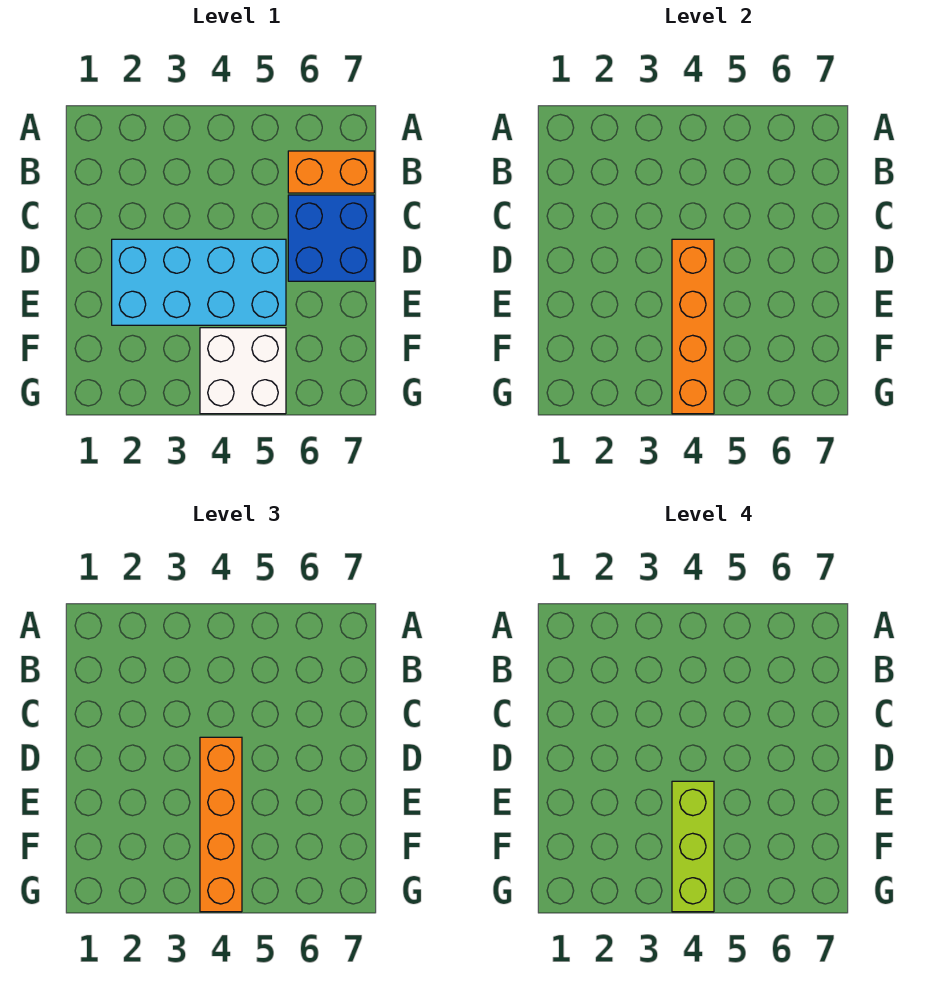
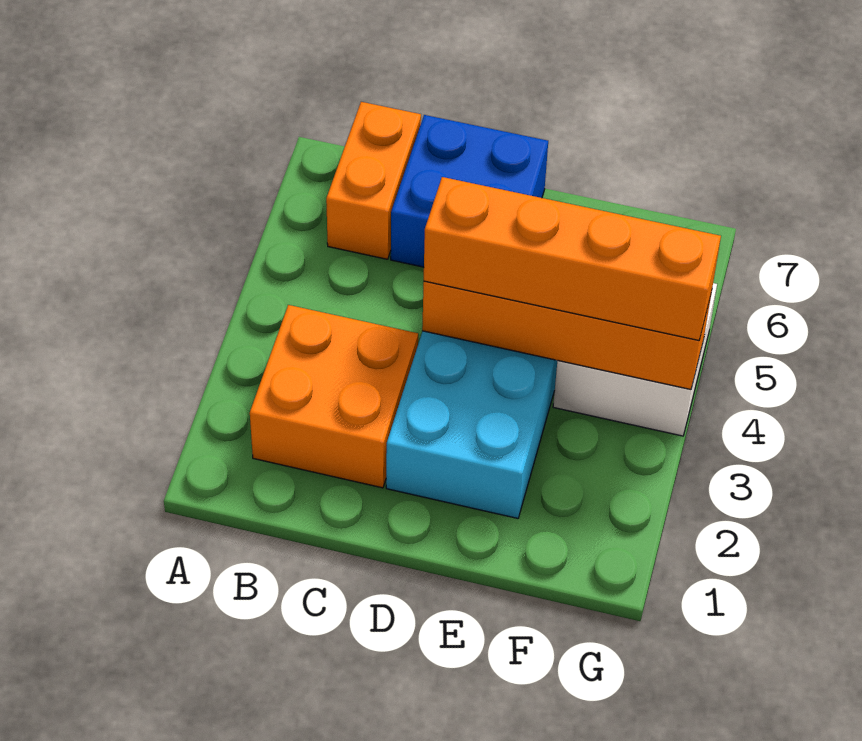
none -> orange brick B2:C3 level 1
lime brick E4:G4 level 4 -> none

